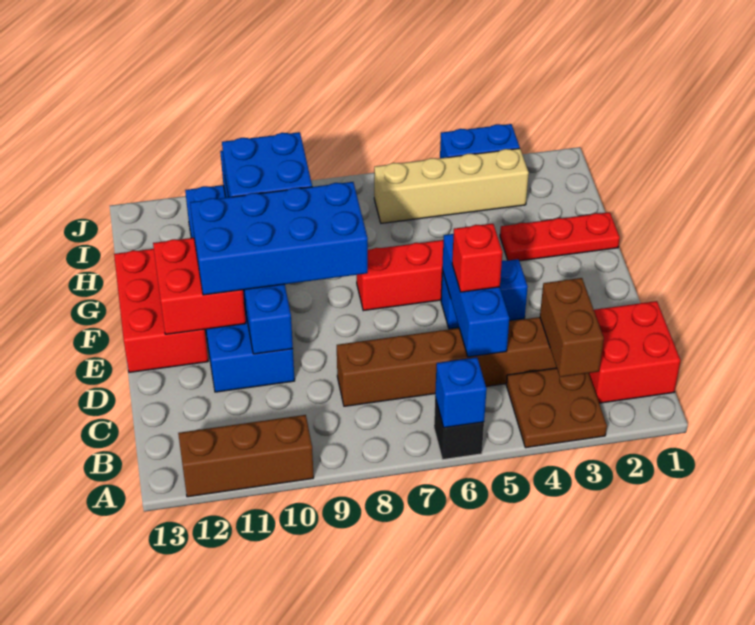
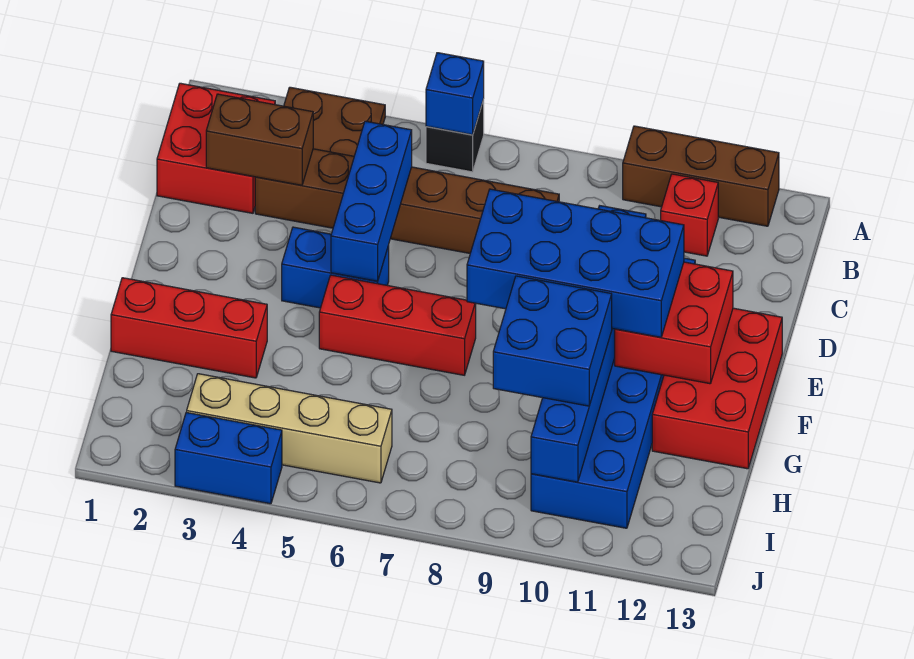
brown brick B3:C3 level 2 -> brown brick C2:C3 level 2
red brick D5 level 3 -> red brick B11 level 1
red plate G1:G3 level 1 -> red brick G1:G3 level 1

